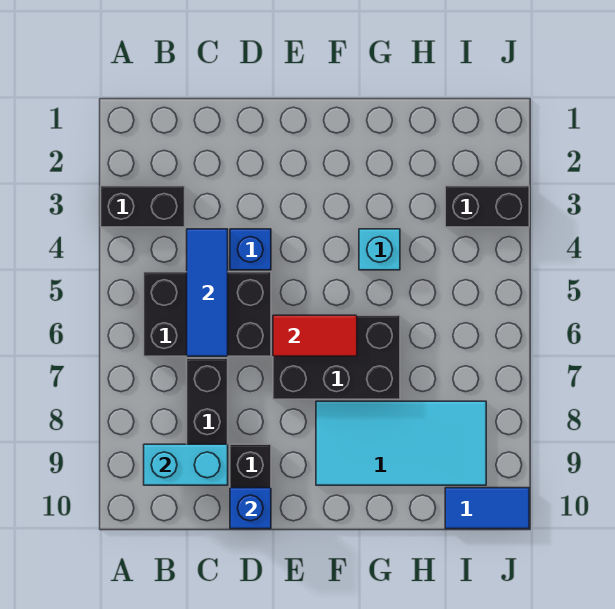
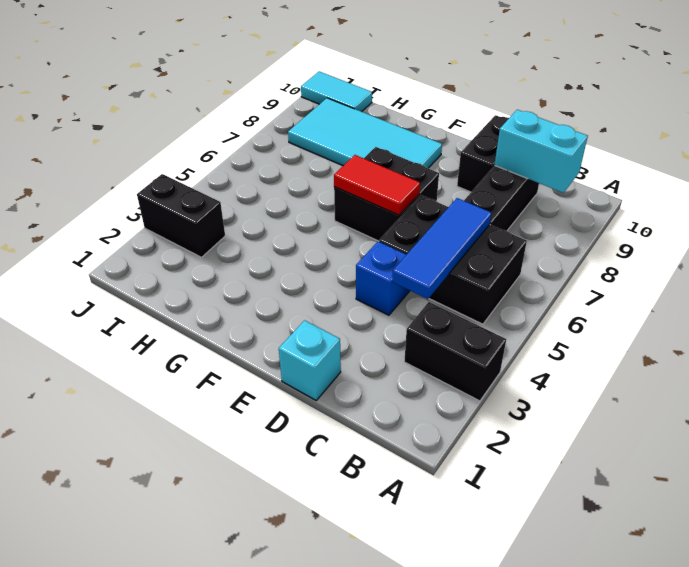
blue brick D10 level 2 -> none
black brick E6:G7 level 1 -> black brick E6:F7 level 1
cyan brick G4 level 1 -> cyan brick D1 level 1
blue tile I10:J10 level 1 -> cyan tile I10:J10 level 1

